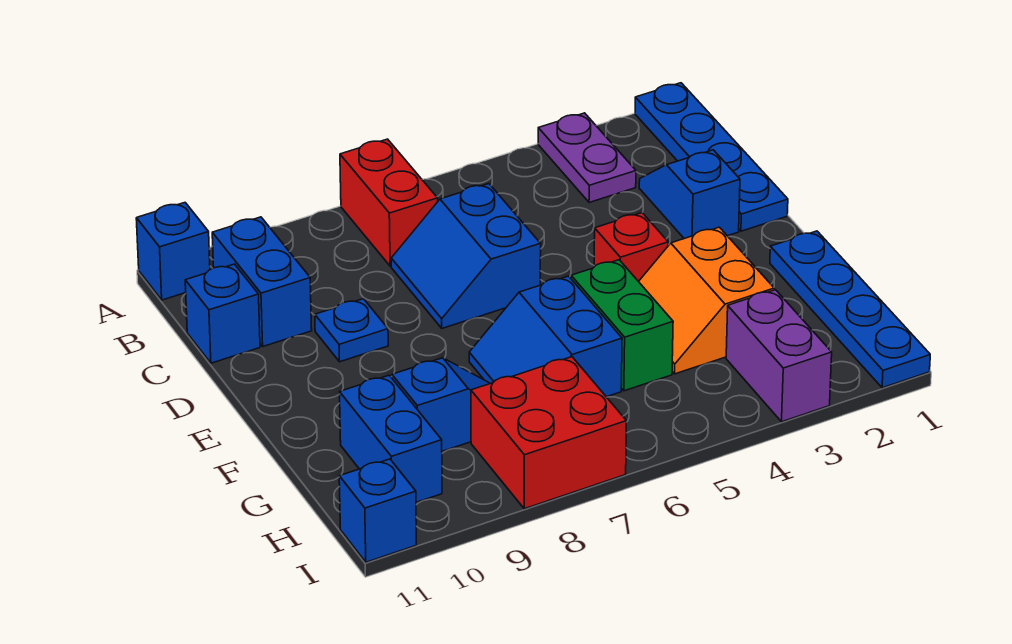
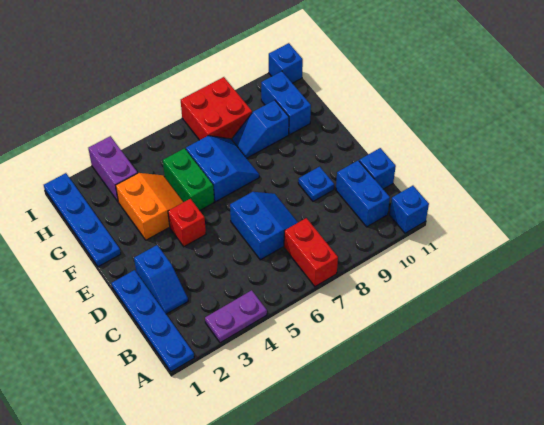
purple plate A3:B3 level 1 -> purple plate A3:A4 level 1

